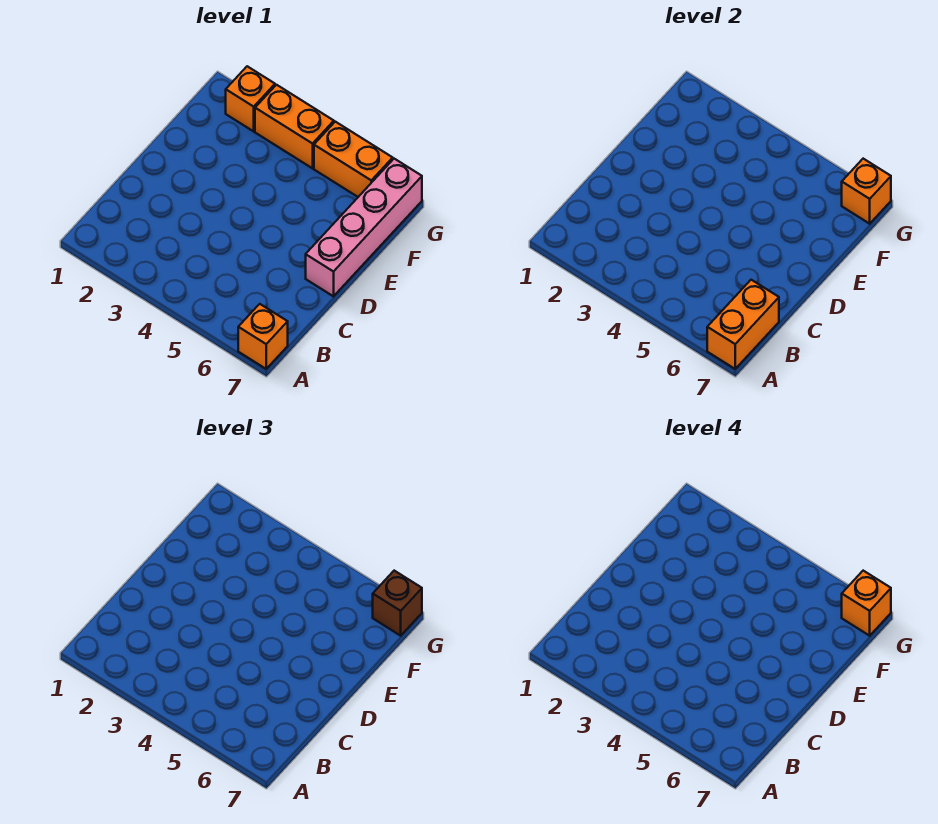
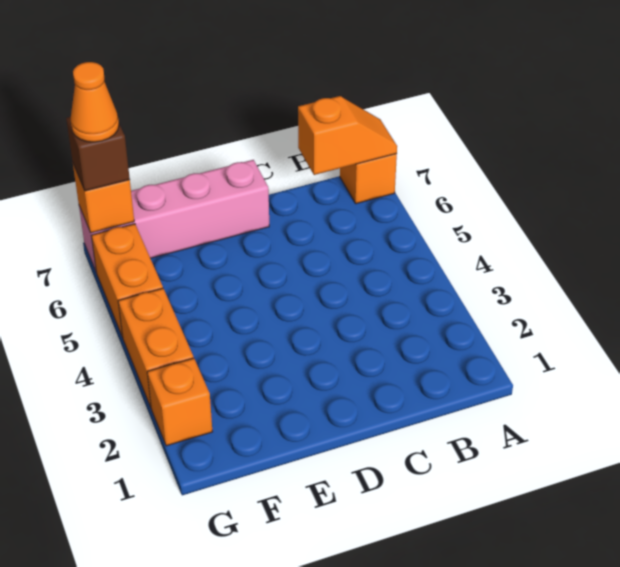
orange brick A7:B7 level 2 -> orange slope A7:B7 level 2 top B
orange brick G7 level 4 -> orange cone G7 level 4

